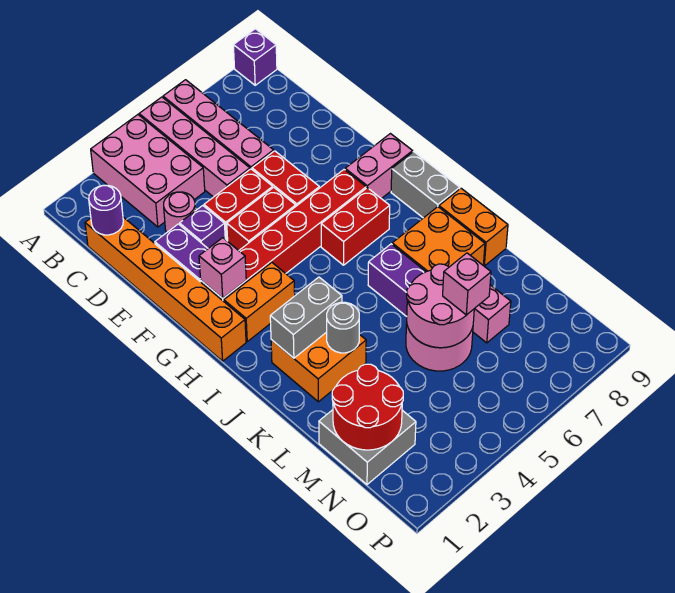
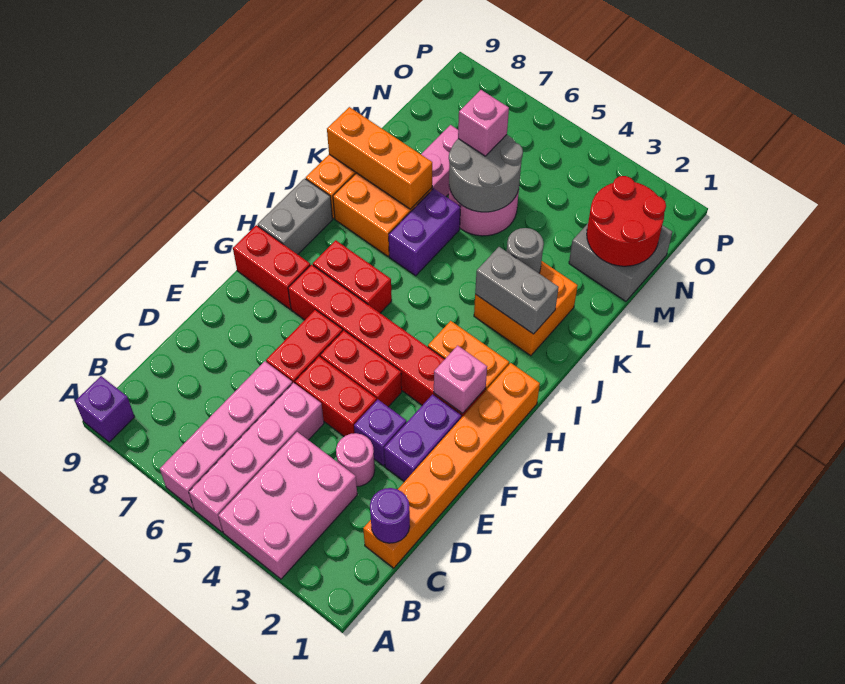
pink brick G8:G9 level 1 -> red brick G8:G9 level 1
none -> orange brick K7:K9 level 2
pink round brick L5:M6 level 2 -> grey round brick L5:M6 level 2

